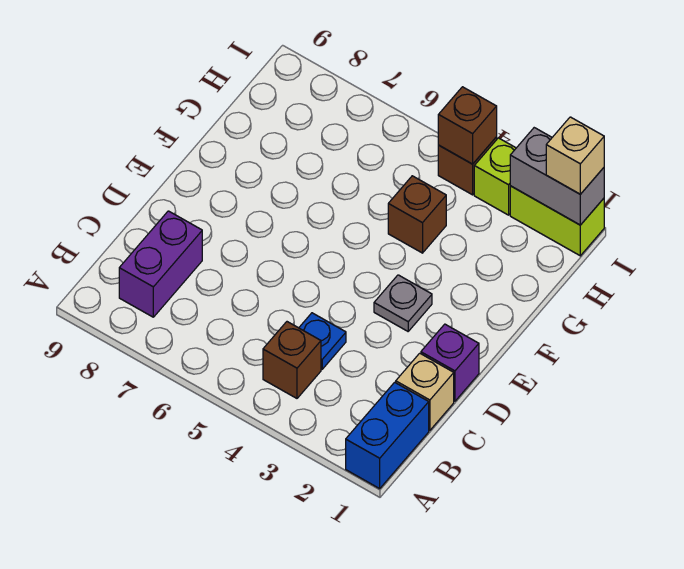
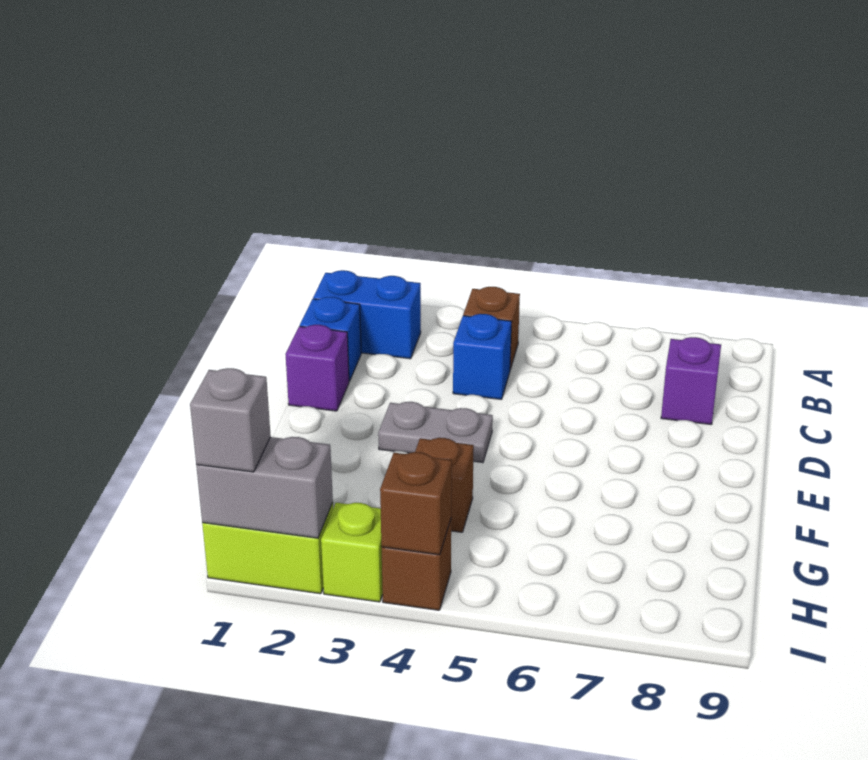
blue brick A1:B1 level 1 -> blue brick B1:B2 level 1
purple brick B8:C8 level 1 -> purple brick C8 level 1
tan brick C1 level 1 -> blue brick C1 level 1
blue plate C4 level 1 -> blue brick C4 level 1
grey plate E3 level 1 -> grey plate E3:E4 level 1
tan brick I1 level 3 -> grey brick I1 level 3

